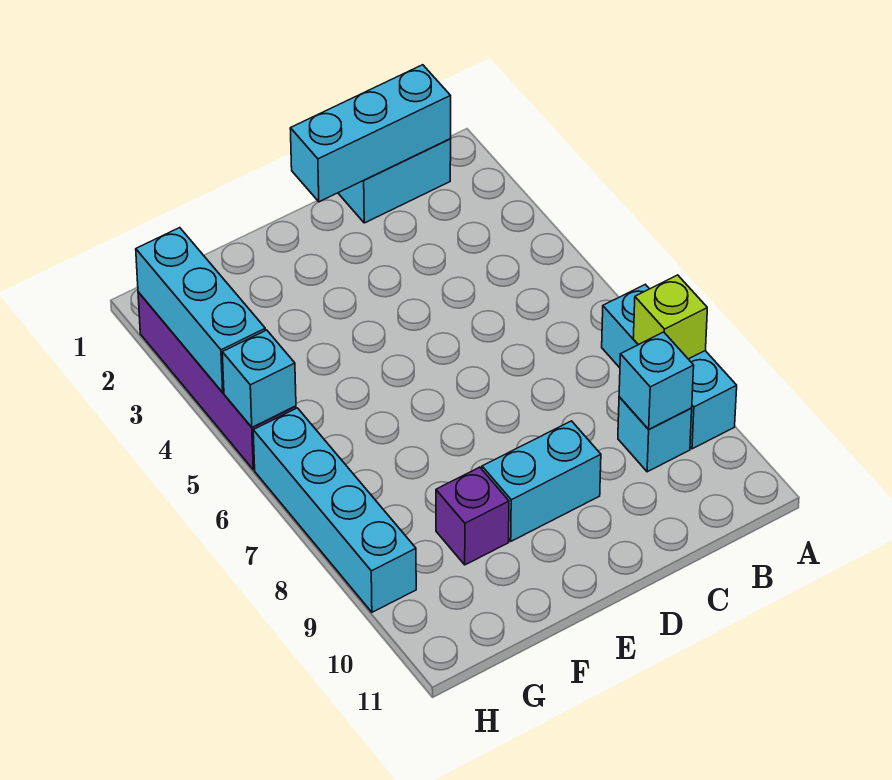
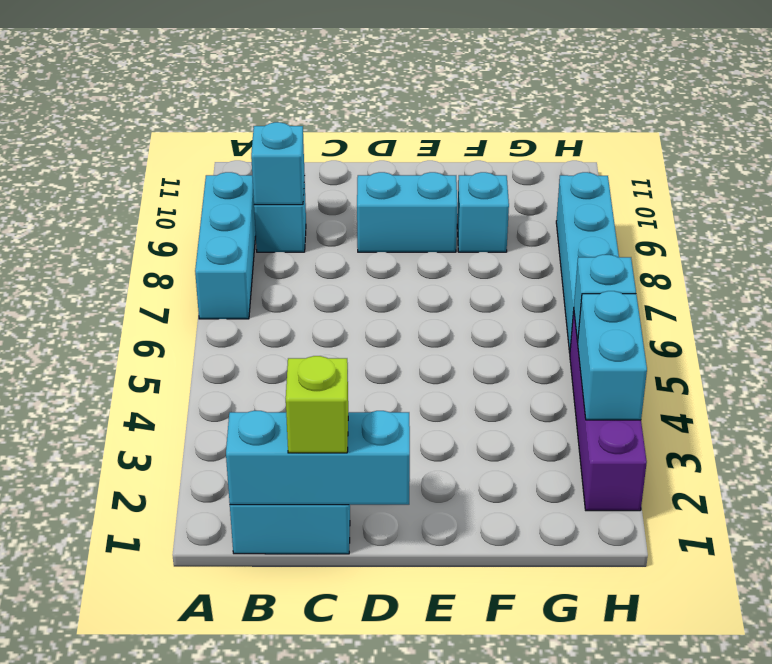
lime brick A8 level 2 -> lime brick C1 level 3
purple brick F9 level 1 -> cyan brick F9 level 1
cyan brick H2:H4 level 2 -> cyan brick H3:H4 level 2

